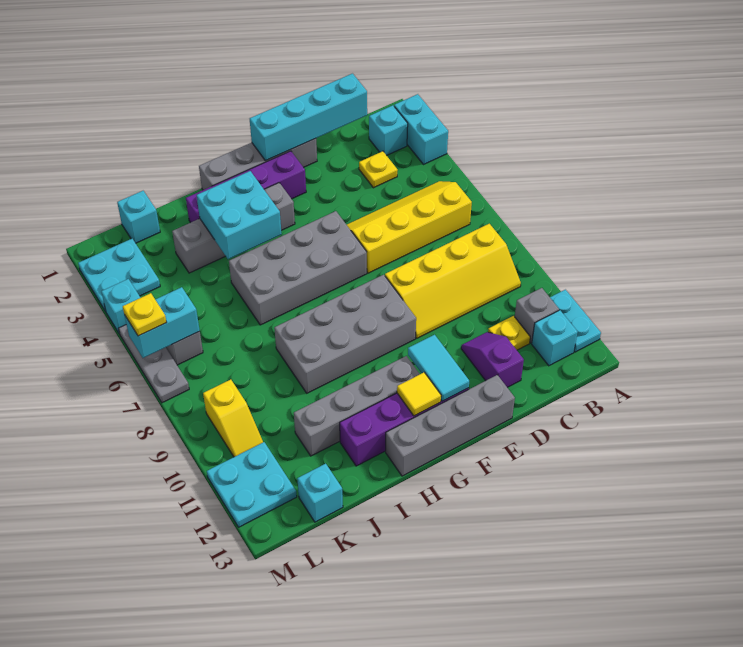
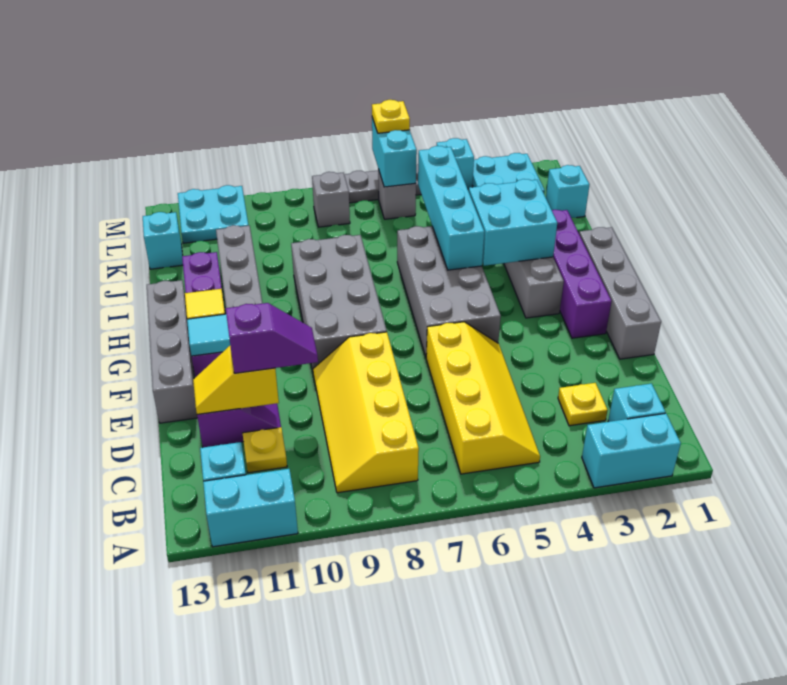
cyan plate A11:A12 level 1 -> cyan brick A11:A12 level 1
grey brick B11 level 1 -> grey brick L8 level 1
cyan brick C1:F1 level 2 -> cyan brick H5:K5 level 2
none -> purple slope D10:D11 level 3 top 11
yellow slope L9:L10 level 1 top 9 -> yellow slope D11:D12 level 2 top 11

